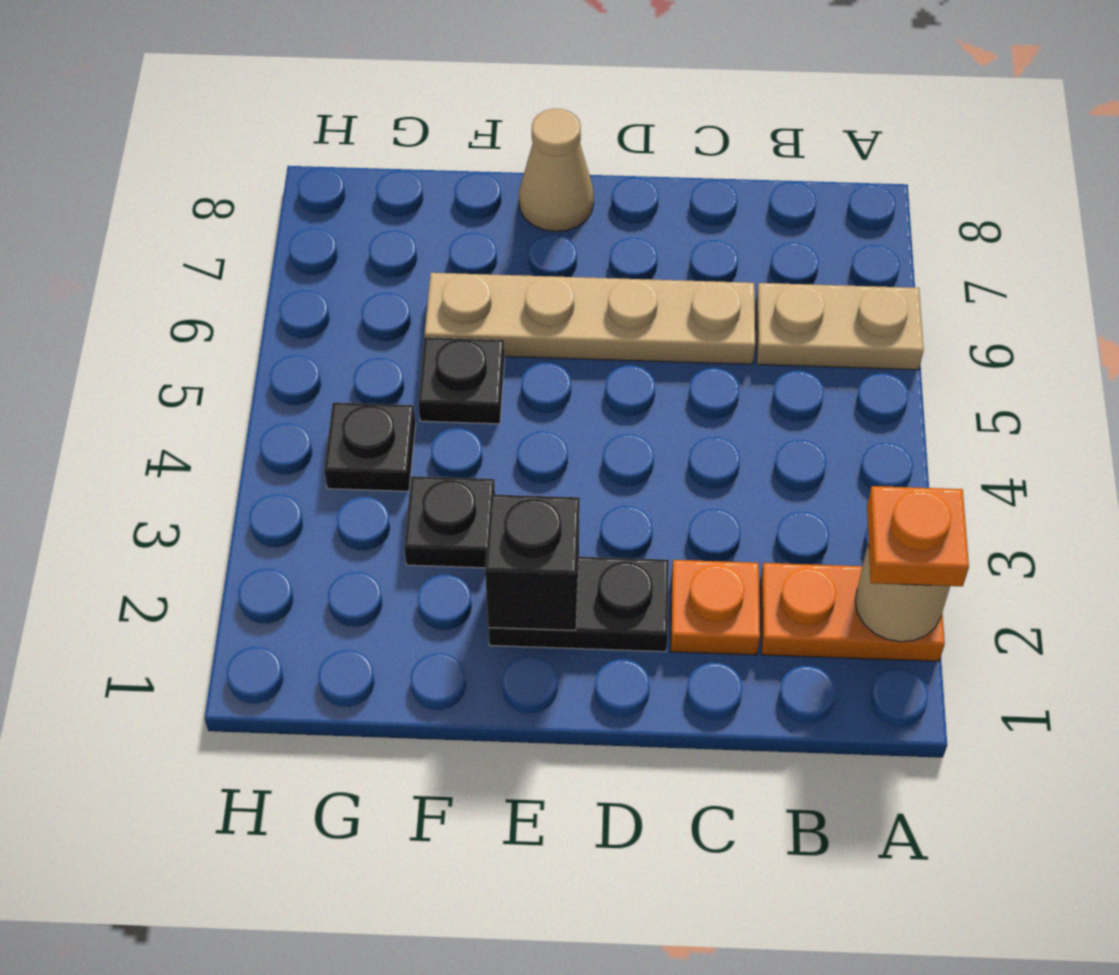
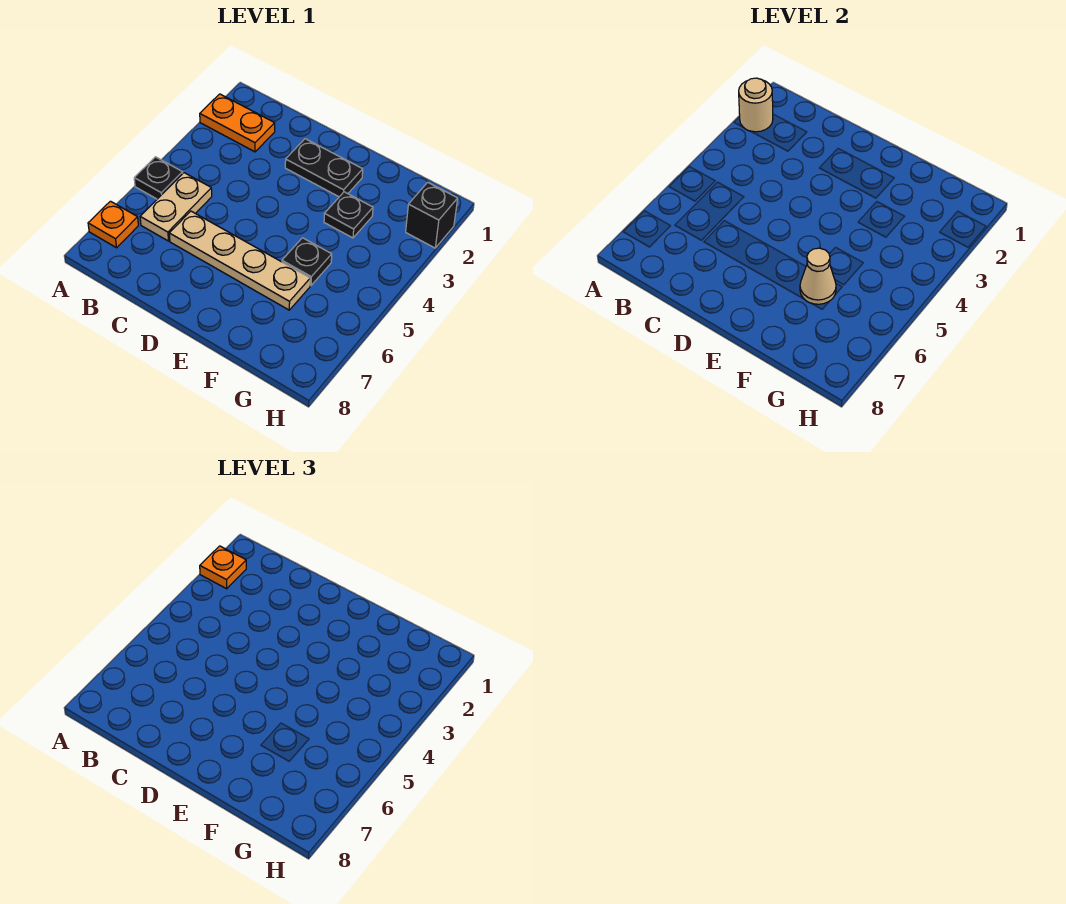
tan plate A6:B6 level 1 -> tan plate B5:B6 level 1
orange plate C2 level 1 -> orange plate A7 level 1
black brick E2 level 2 -> black brick H2 level 1
tan cone E8 level 1 -> tan cone F6 level 2
black plate G4 level 1 -> black plate A5 level 1

